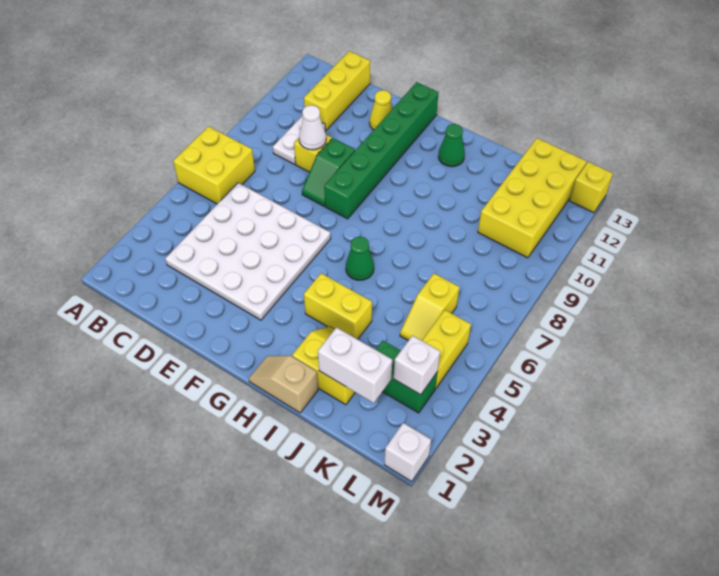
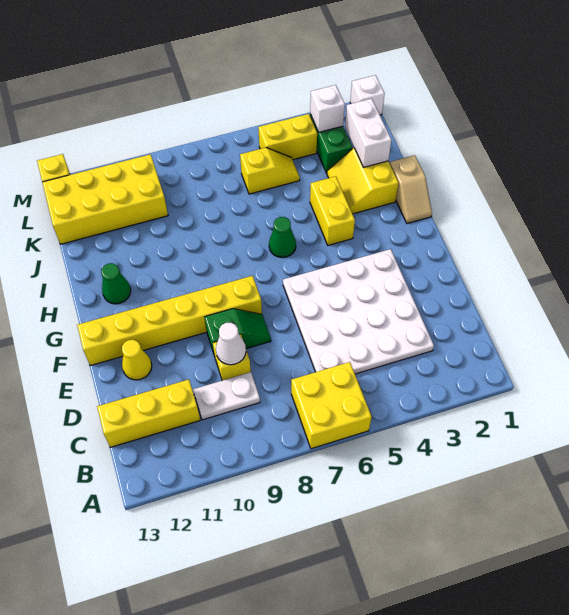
green brick F8:F13 level 1 -> yellow brick F8:F13 level 1

